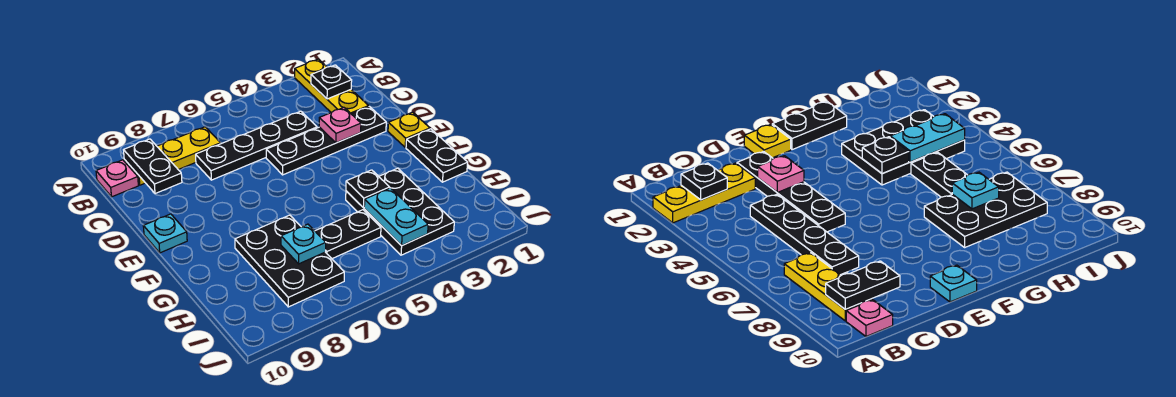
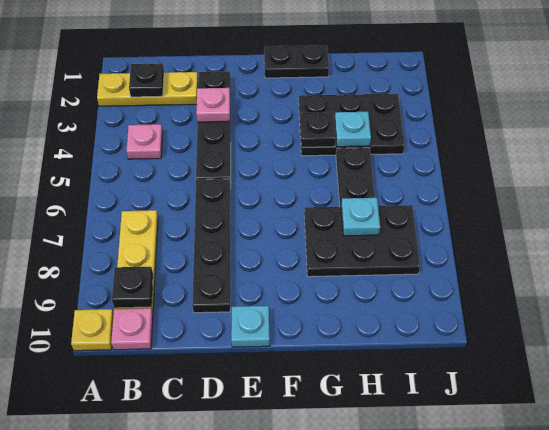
none -> pink plate B4 level 1
black plate B9:C9 level 2 -> black plate B9 level 2
black plate C4:C7 level 1 -> black plate D6:D9 level 1
yellow plate E1 level 1 -> yellow plate A10 level 1
cyan plate H4:I4 level 2 -> cyan plate H4 level 2

